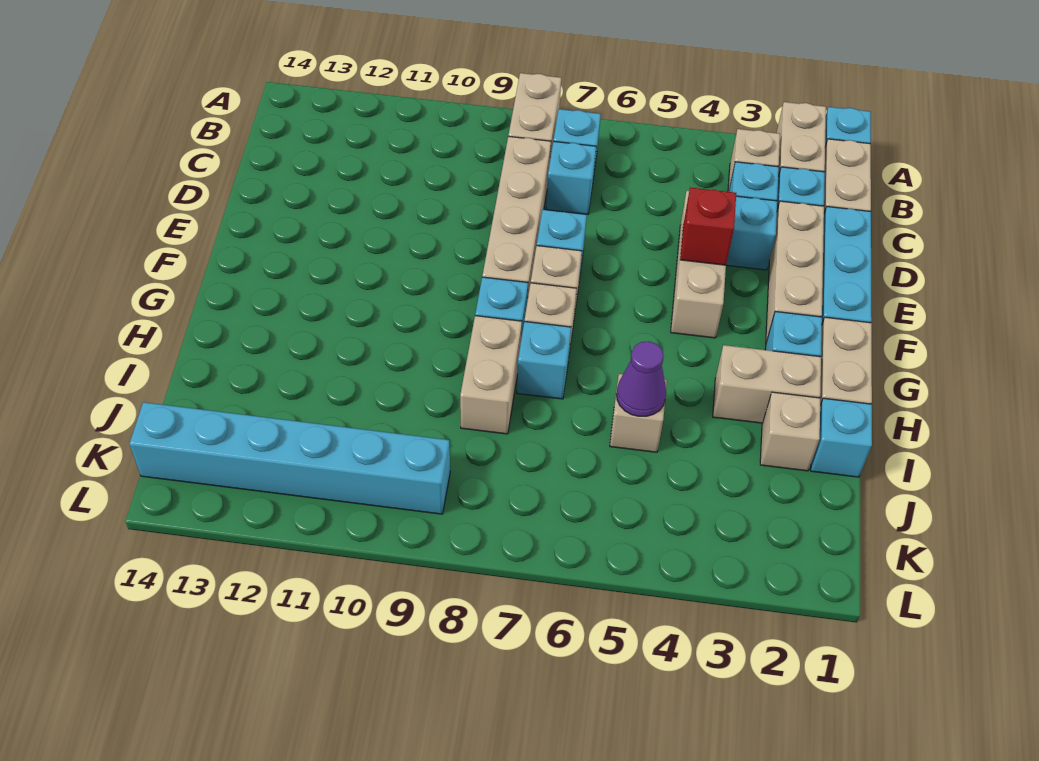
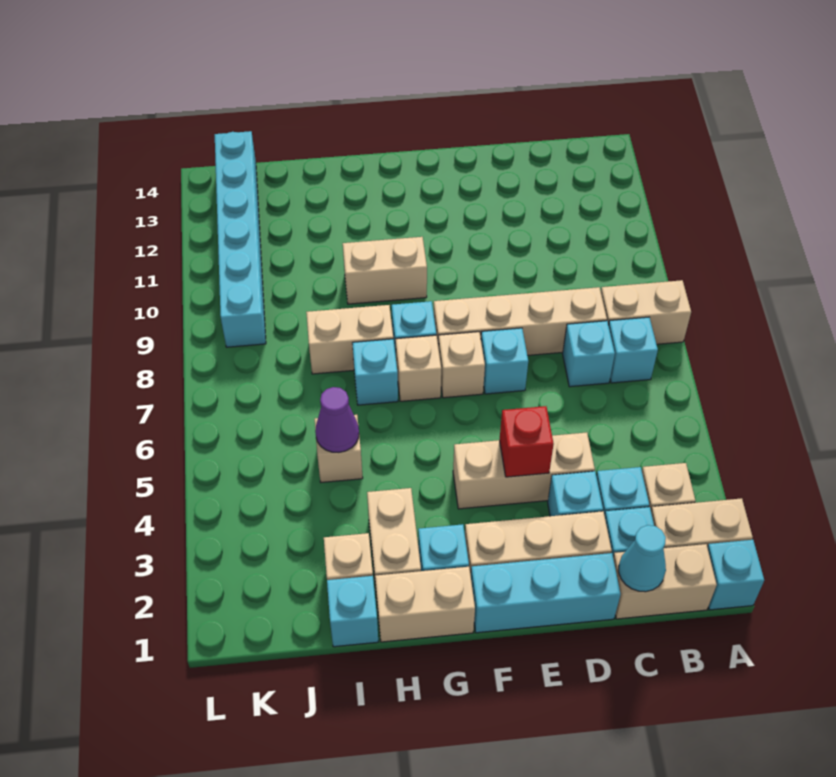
none -> cyan cone C1 level 2
none -> tan brick G10:H10 level 1

